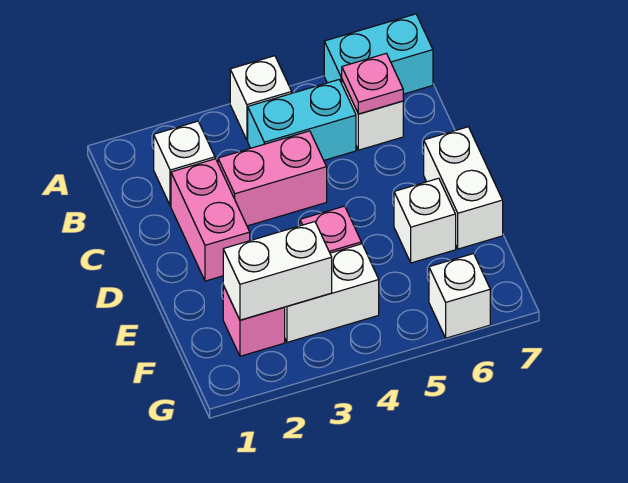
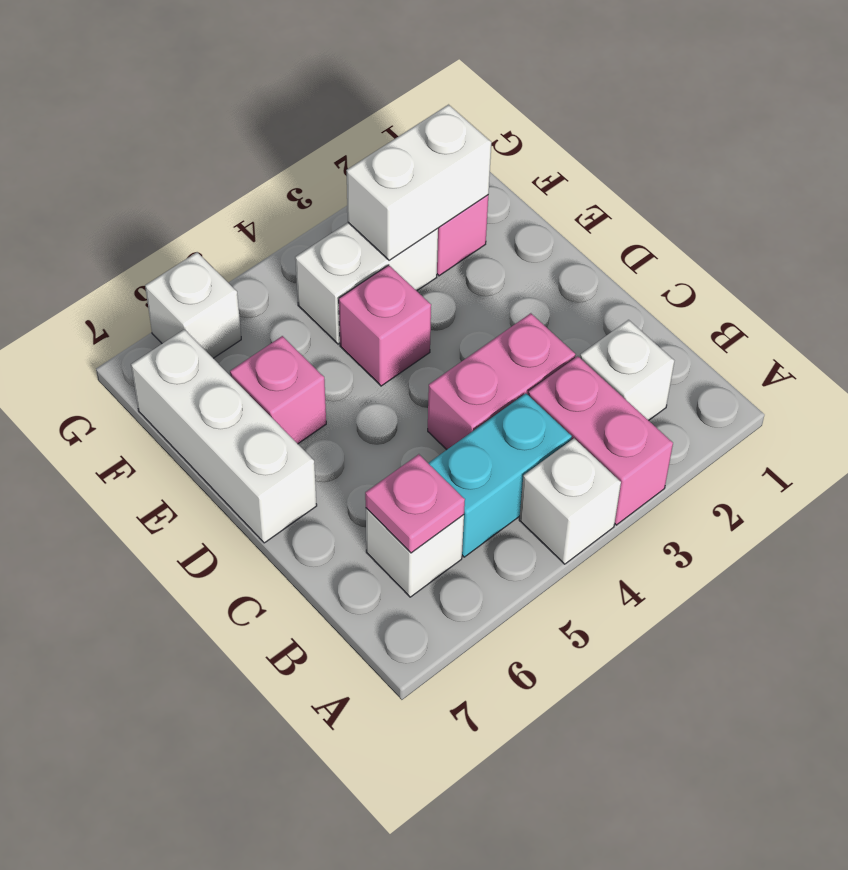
cyan brick A6:A7 level 1 -> none
pink brick C2:D2 level 1 -> pink brick A3:B3 level 1
white brick D7:E7 level 1 -> white brick D7:F7 level 1
white brick E6 level 1 -> pink brick E6 level 1

